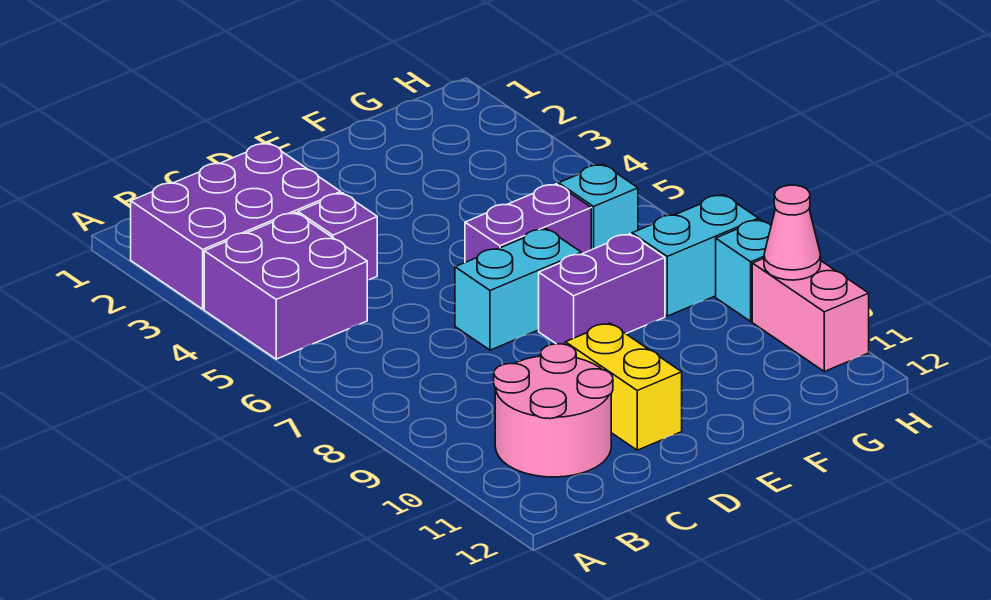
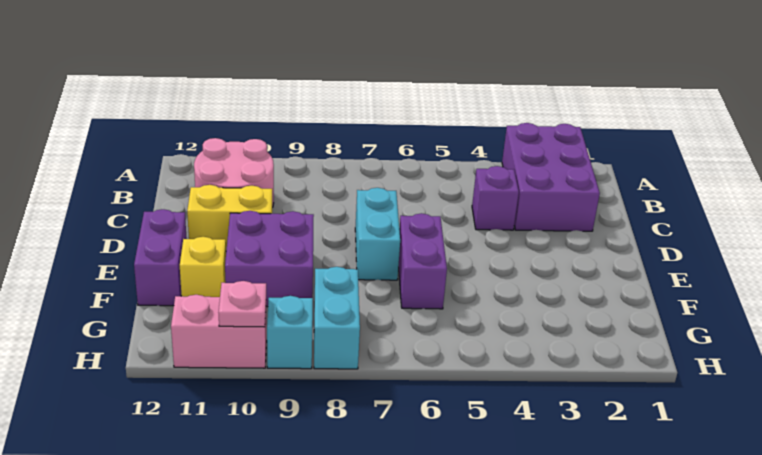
purple brick A4:B5 level 1 -> purple brick E9:F10 level 1
purple brick E8:F8 level 1 -> purple brick E12:F12 level 1
none -> yellow brick F11 level 1
cyan brick G6 level 1 -> none
pink cone H10 level 2 -> pink plate H10 level 2

